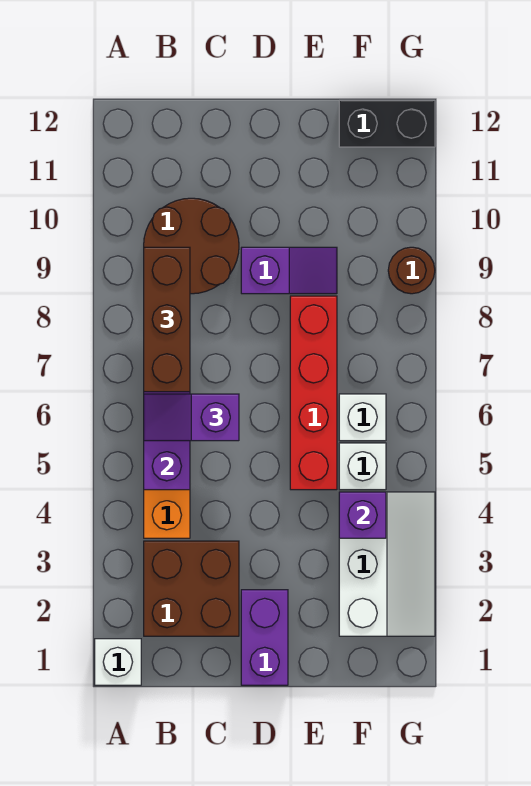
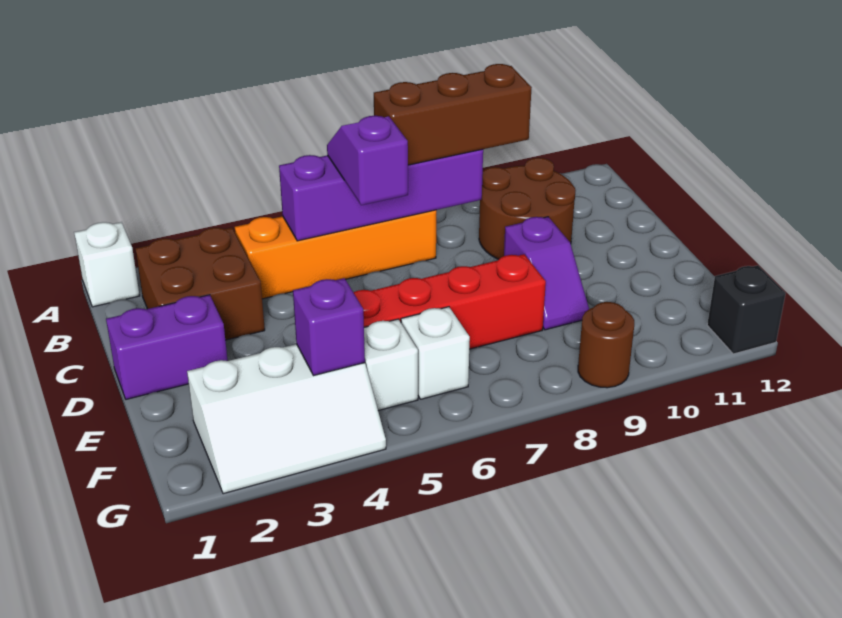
black brick F12:G12 level 1 -> black brick G12 level 1

